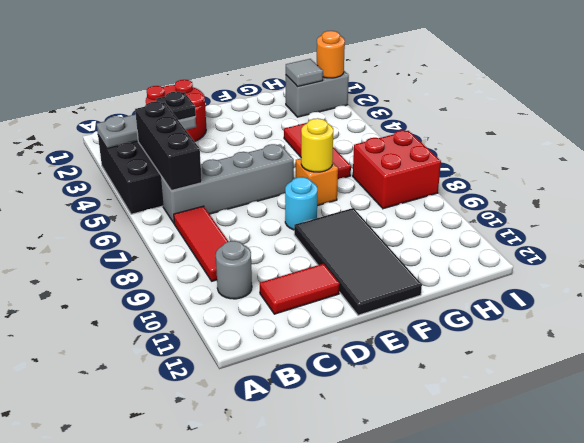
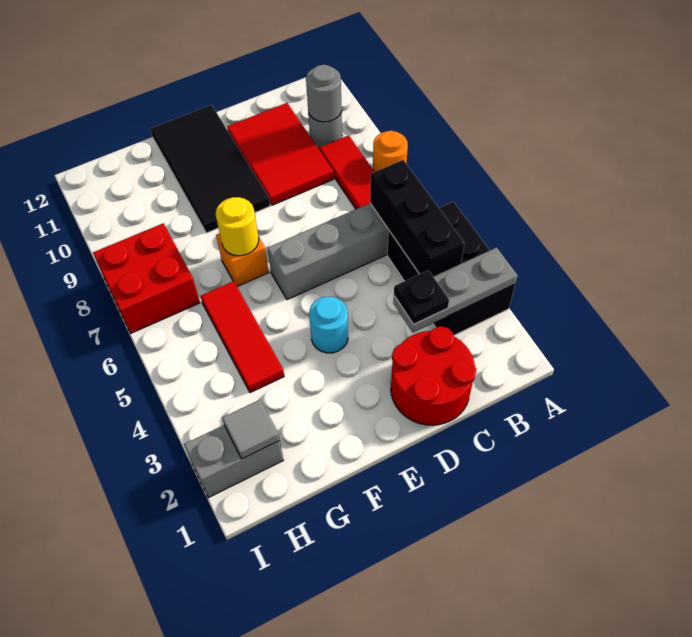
none -> grey round brick B10 level 2
red tile C11:D11 level 1 -> red tile C9:D11 level 1
cyan round brick E8 level 1 -> cyan round brick E4 level 1
orange round brick I2 level 2 -> orange round brick A8 level 1

